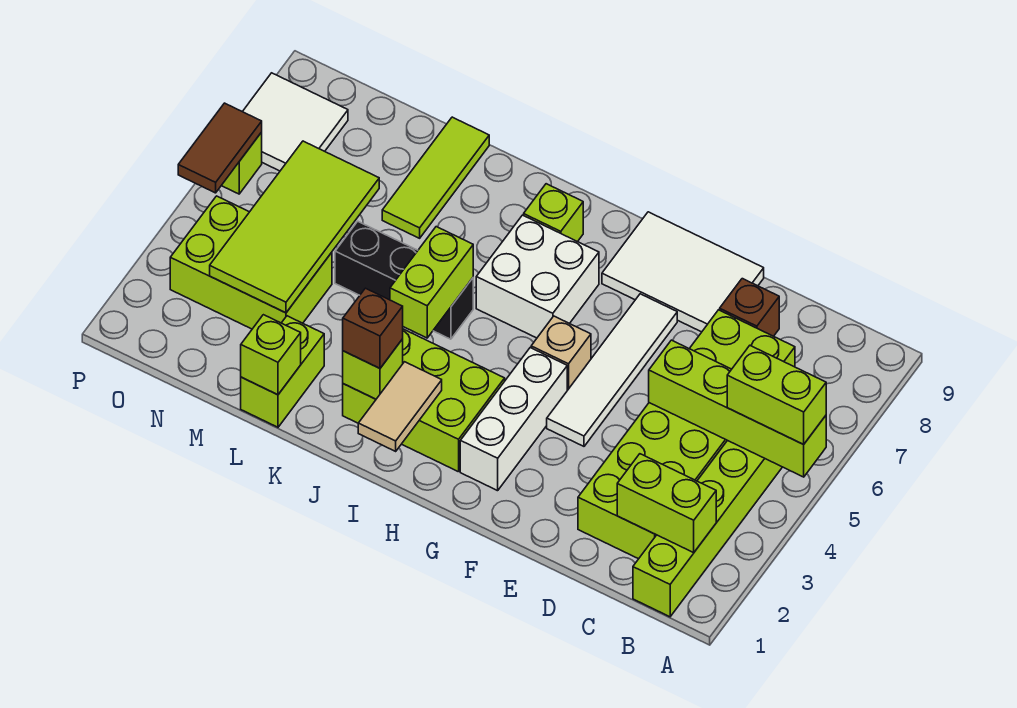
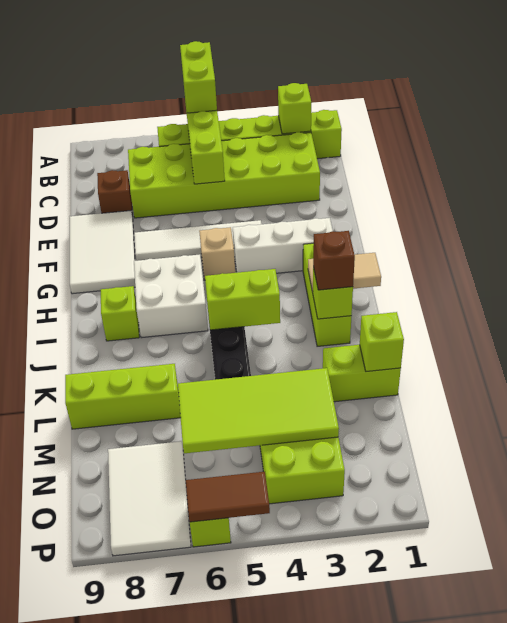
lime brick B2:C2 level 2 -> lime brick B2 level 2
lime brick H2:J3 level 1 -> lime brick H2:J2 level 1
lime tile L7:L9 level 1 -> lime brick L7:L9 level 1
white tile O7:P8 level 1 -> white tile N7:P8 level 1

